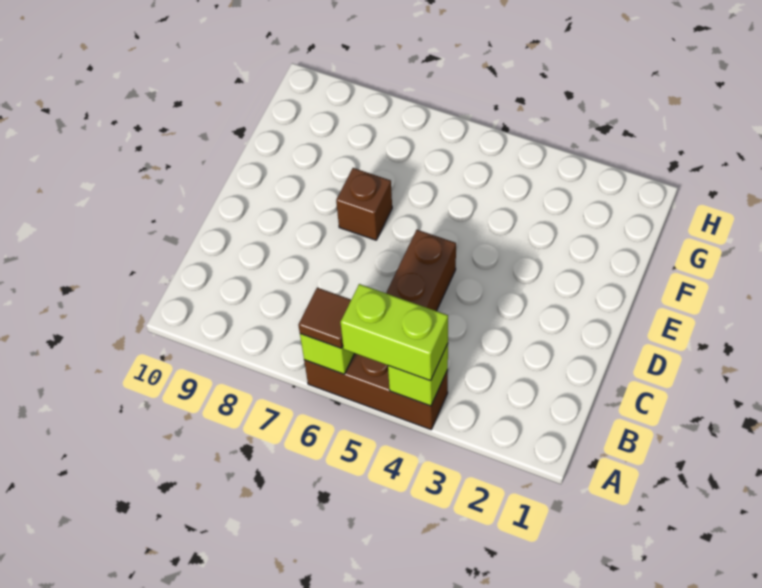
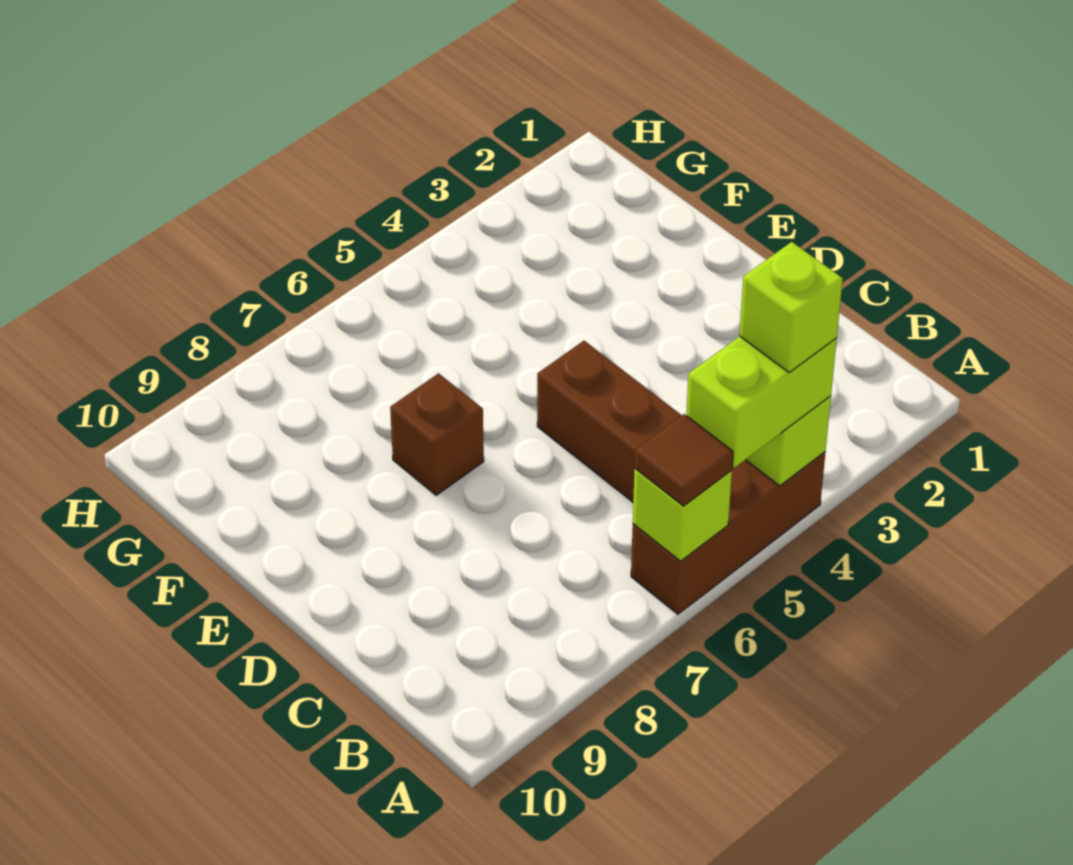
none -> lime brick A4 level 4

